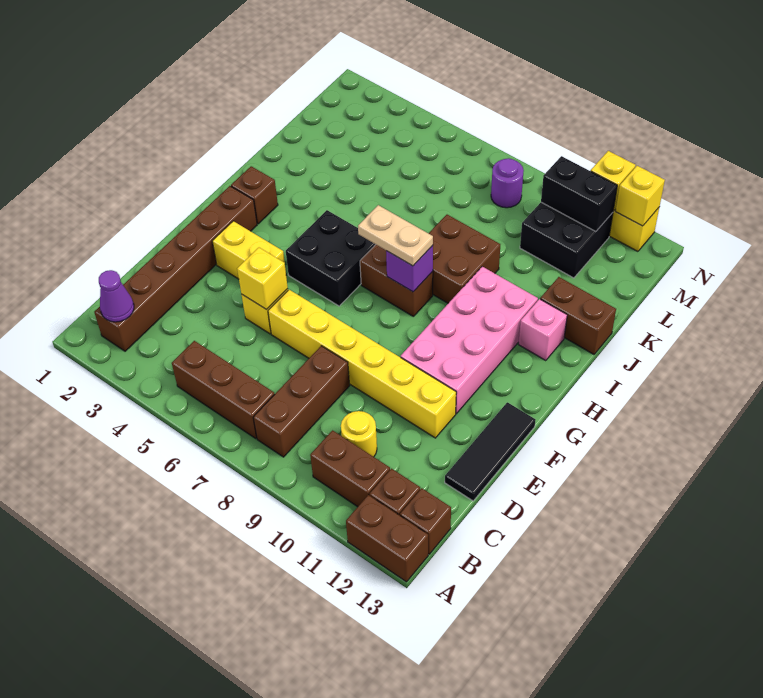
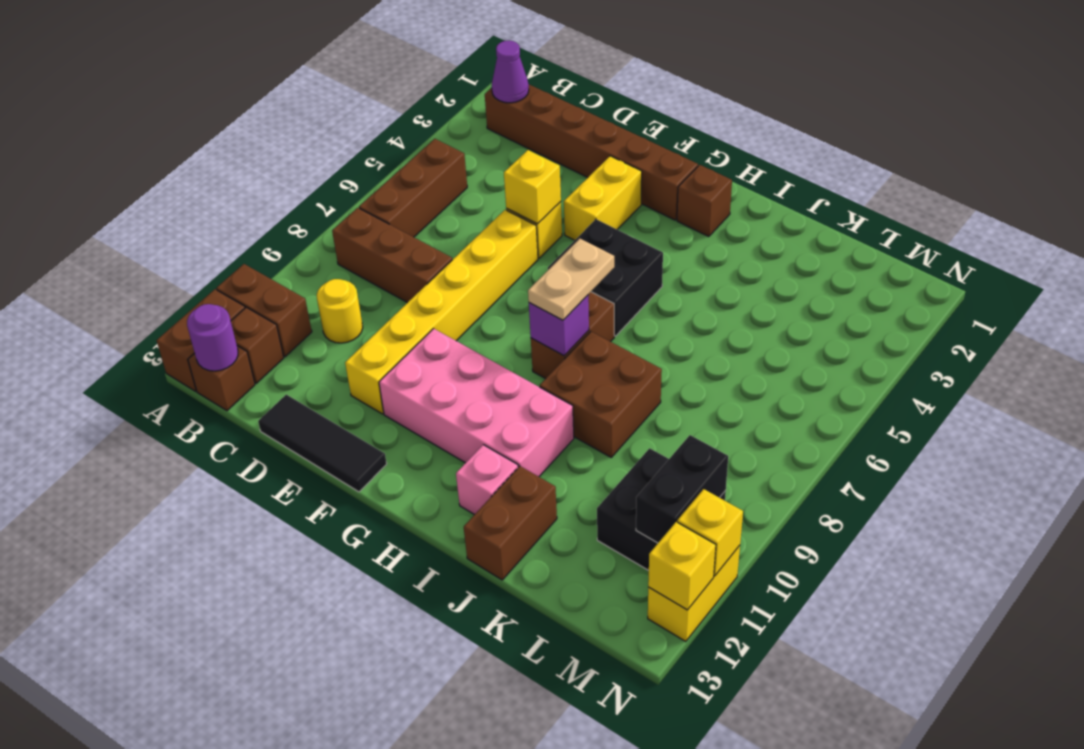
brown brick B10:B11 level 1 -> brown brick A11:B11 level 1
purple round brick M8 level 1 -> purple round brick B13 level 2

